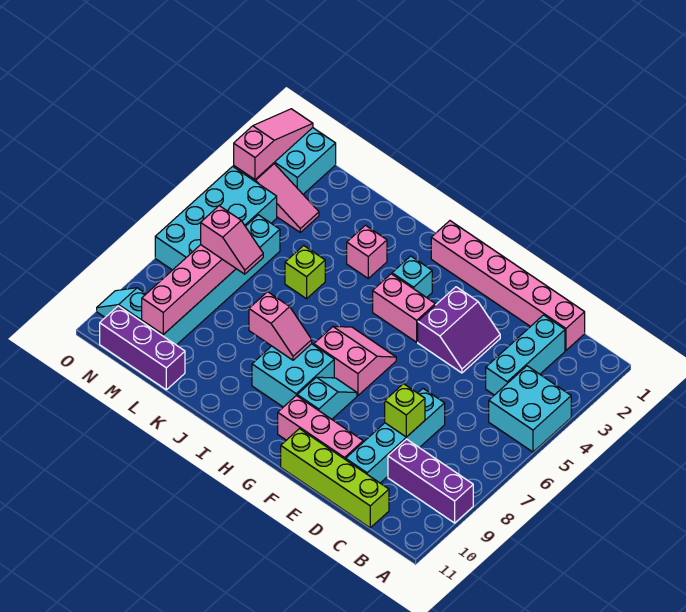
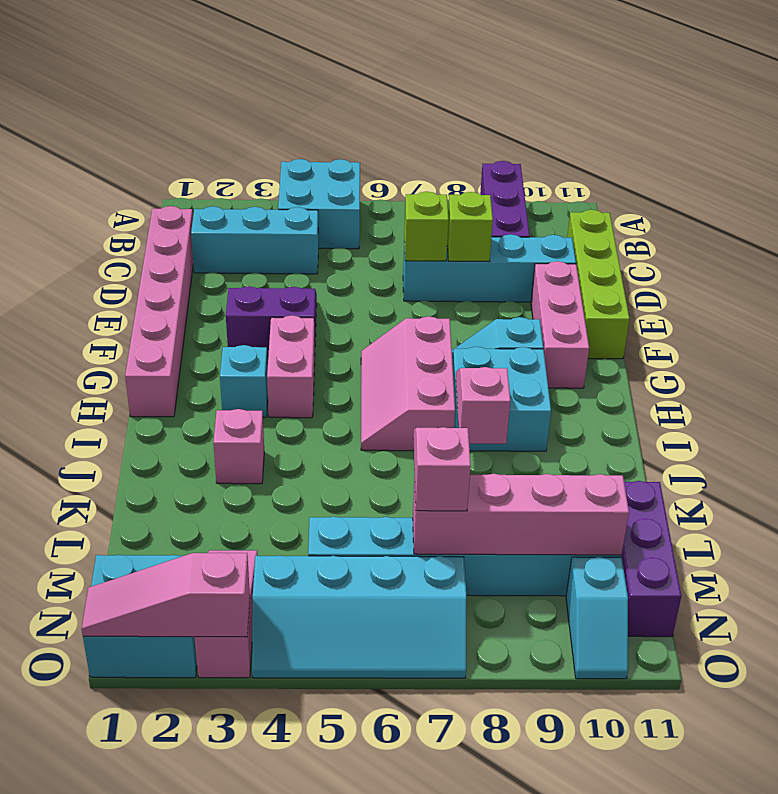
pink slope G6:H7 level 1 top 7 -> pink slope G6:I7 level 1 top 7
lime brick K5 level 1 -> lime brick D7 level 2
cyan brick N4:O7 level 1 -> cyan slope N4:O7 level 1 top N

